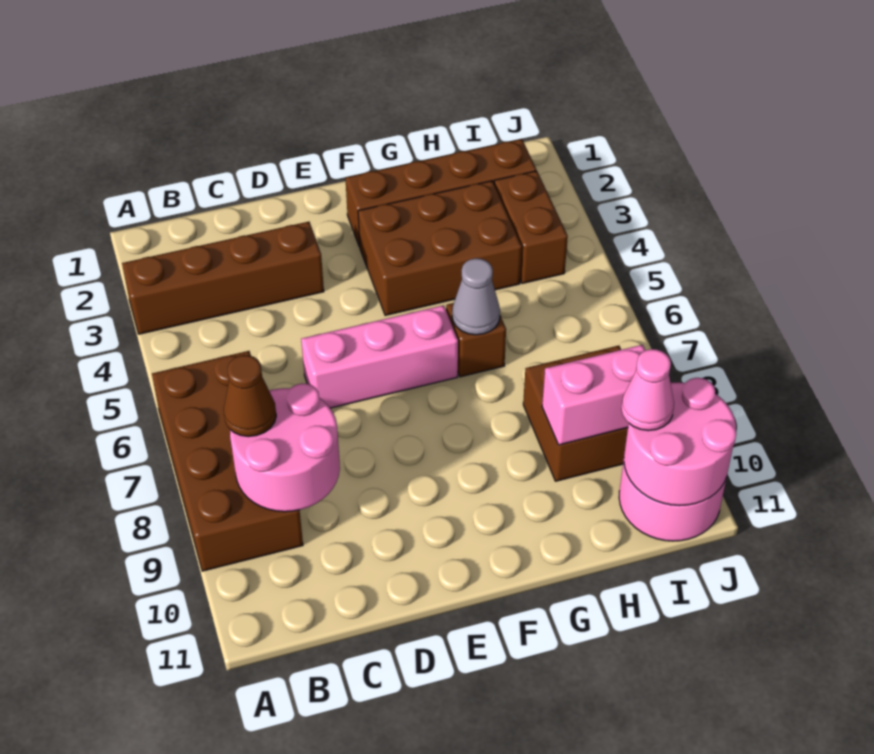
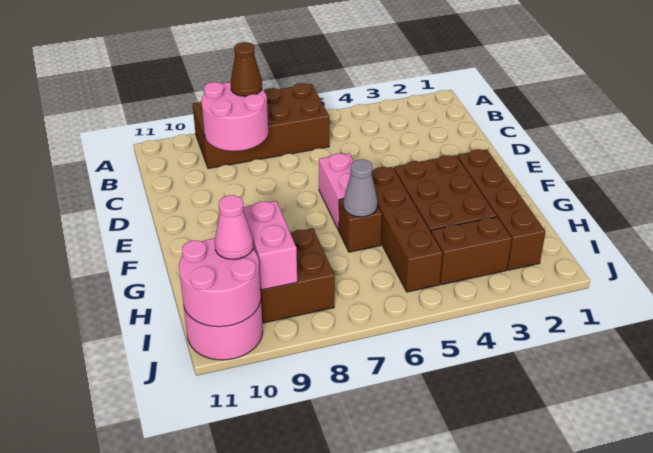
brown brick A3:D3 level 1 -> brown brick F5:I5 level 1
pink brick D6:F6 level 1 -> pink brick E6:F6 level 1

